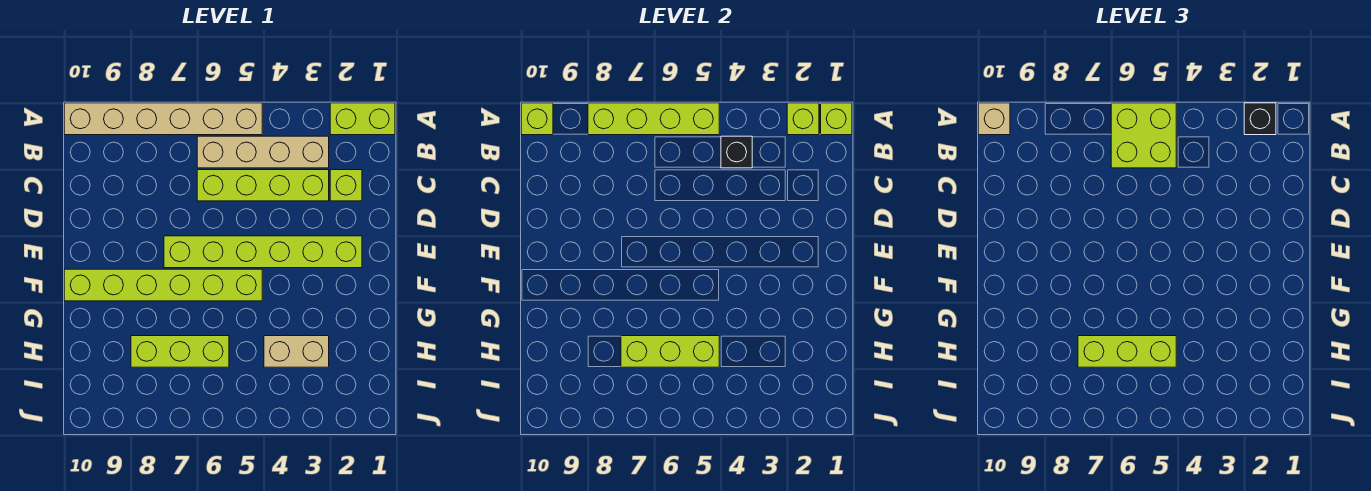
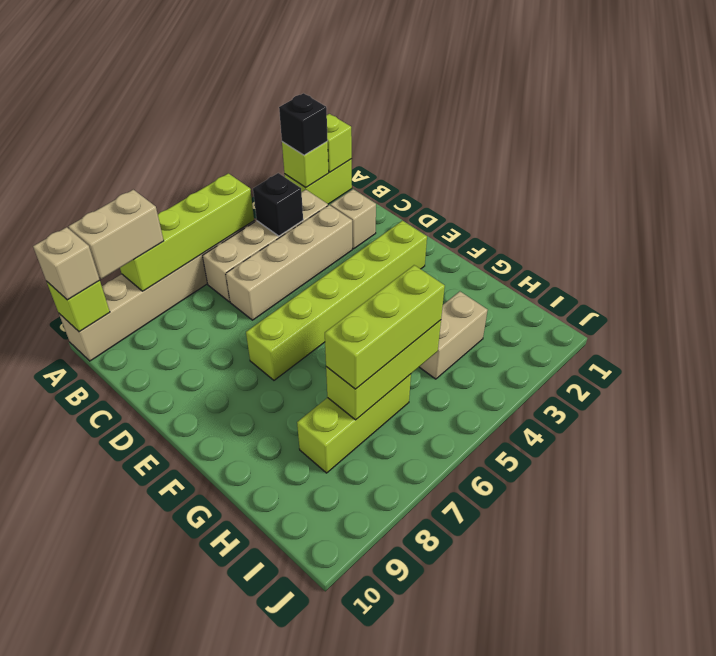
lime brick A5:B6 level 3 -> none
none -> tan brick A8:A9 level 3
lime brick C2 level 1 -> tan brick C2 level 1
lime brick C3:C6 level 1 -> tan brick C3:C6 level 1
lime brick F5:F10 level 1 -> none

